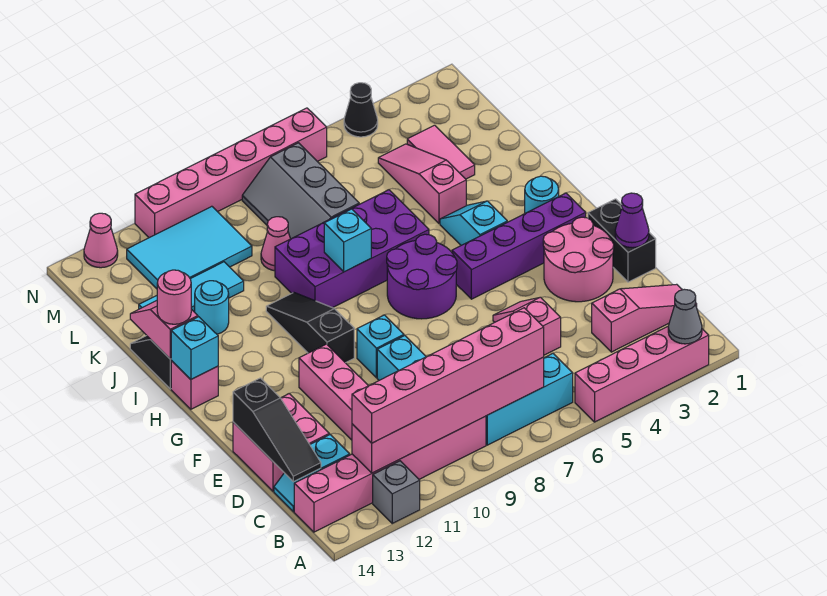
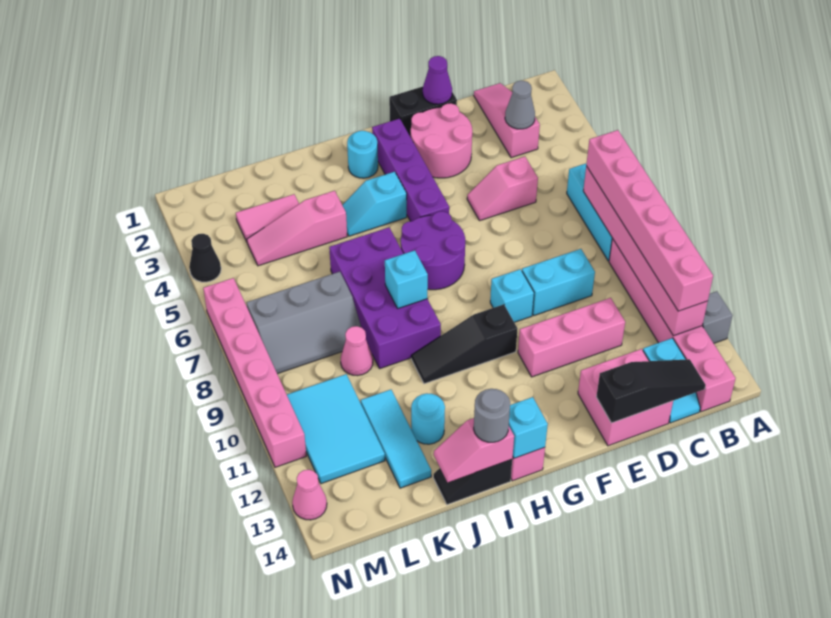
pink brick A2:A5 level 1 -> none
grey cone A2 level 2 -> grey cone C3 level 2
pink round brick I14 level 3 -> grey round brick I14 level 3

